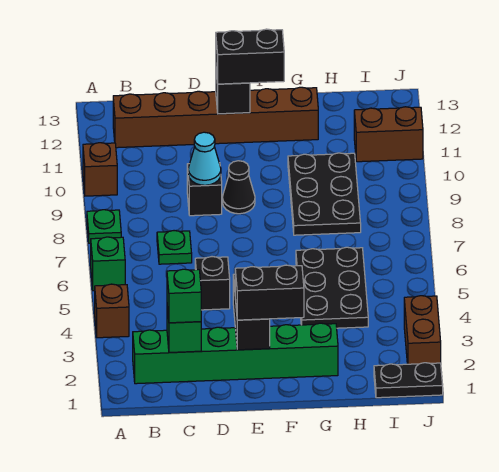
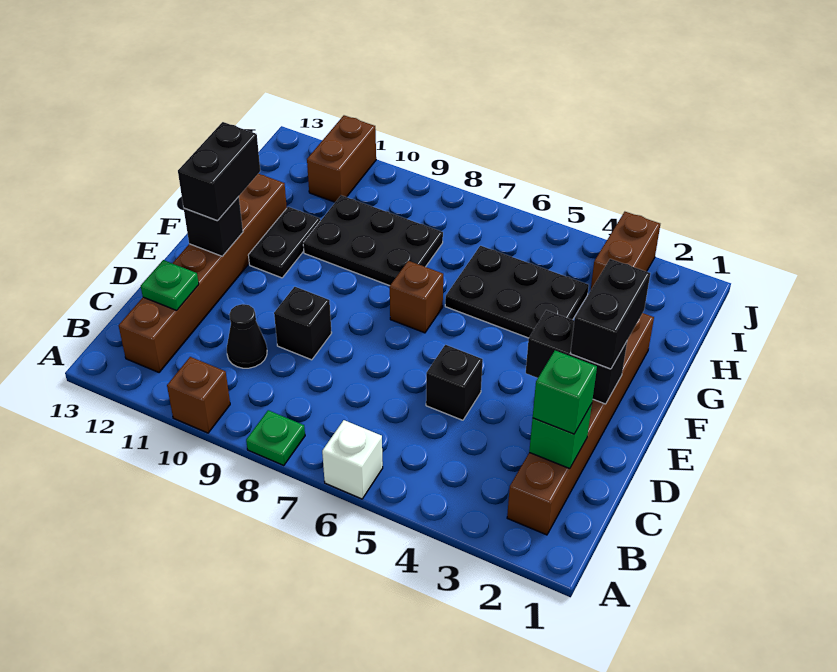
brown brick A4 level 1 -> brown brick F7 level 1
green brick A6 level 1 -> white brick A6 level 1
green brick B2:G2 level 1 -> brown brick B2:G2 level 1
green plate C7 level 1 -> green plate C12 level 2
cyan cone D9 level 2 -> none
black cone E9 level 1 -> black cone C10 level 1
black plate I1:J1 level 1 -> black plate F11:G11 level 1
brown brick J2:J3 level 1 -> brown brick I3:J3 level 1

